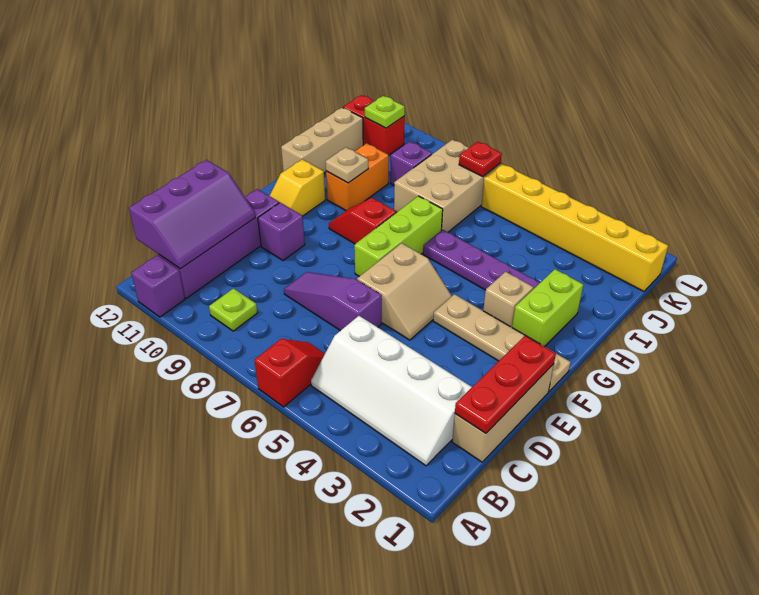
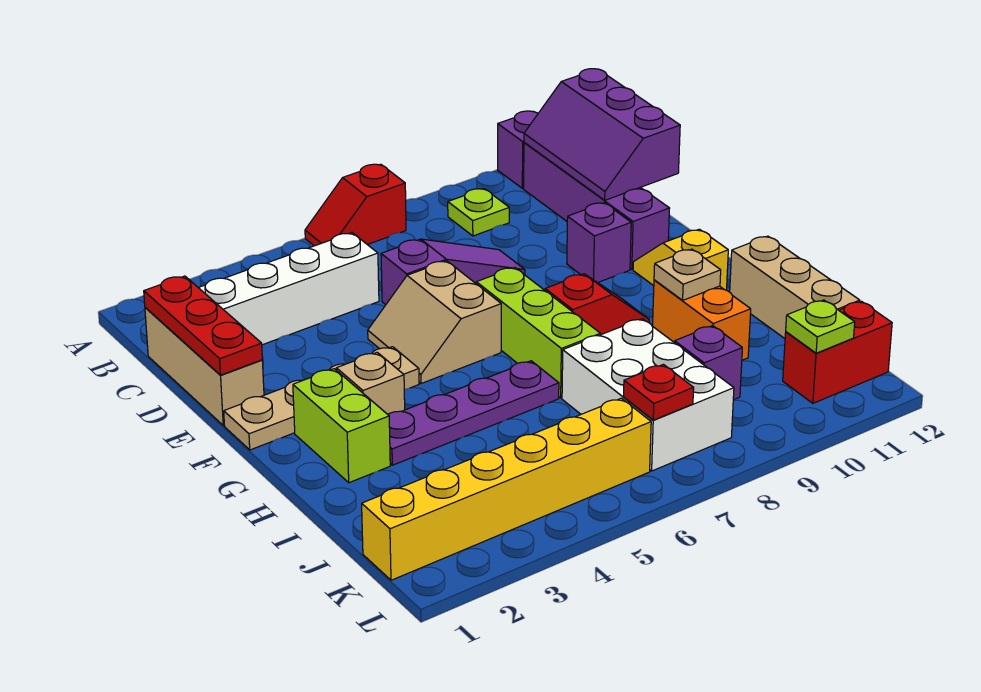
red slope A6:B6 level 1 top A -> red slope A6:A7 level 1 top 7
tan brick I7:K8 level 1 -> white brick I7:K8 level 1

